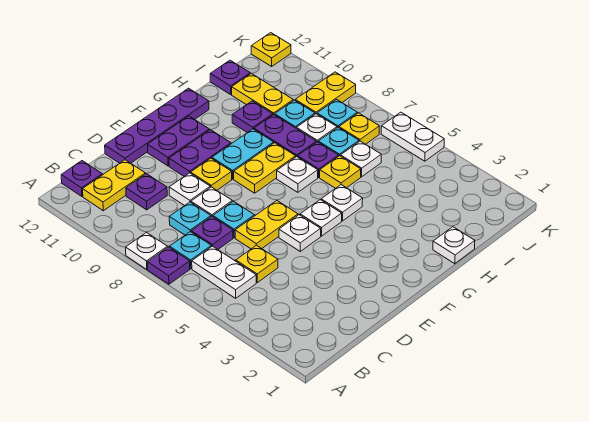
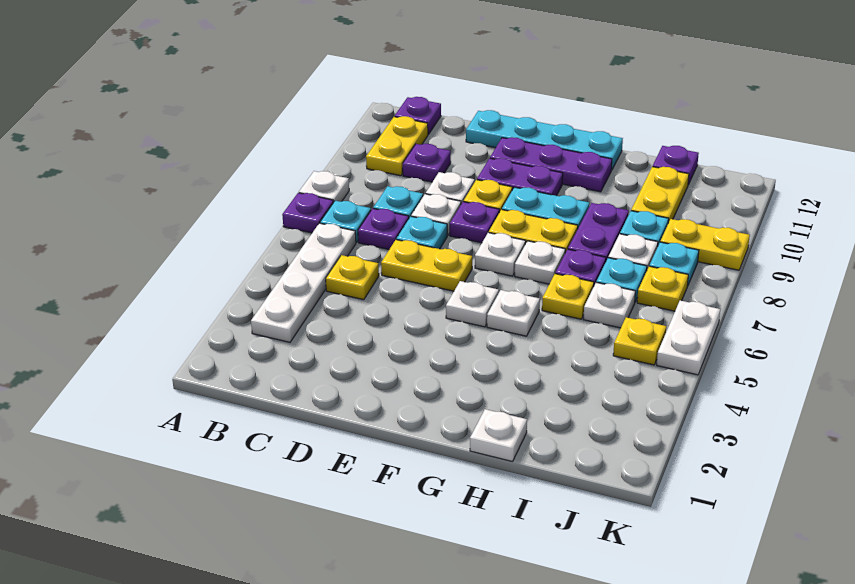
white plate B5:B6 level 1 -> white plate B3:B6 level 1
yellow plate B11:C11 level 1 -> yellow plate B10:B11 level 1
purple plate D12:G12 level 1 -> cyan plate D12:G12 level 1
white plate E5 level 1 -> white plate F7 level 1
purple plate E11:F11 level 1 -> purple plate E11:G11 level 1
purple plate H10 level 1 -> purple plate E8 level 1
yellow plate K12 level 1 -> yellow plate J5 level 1

